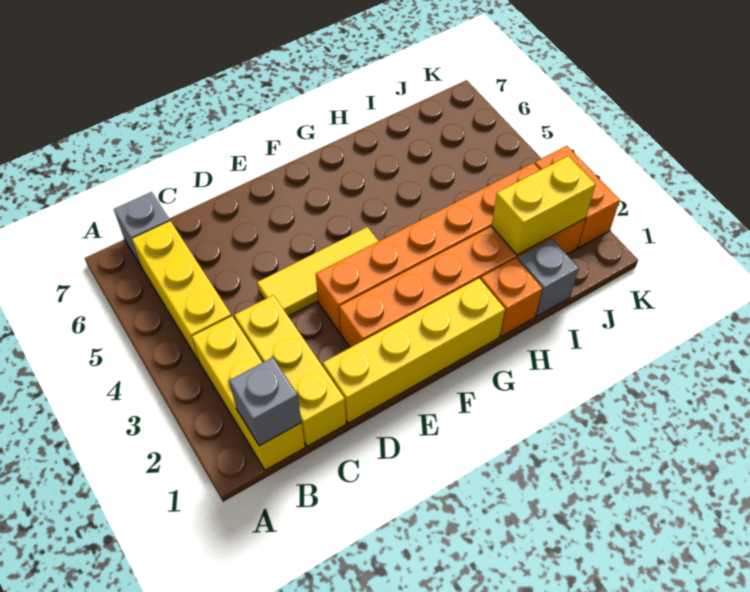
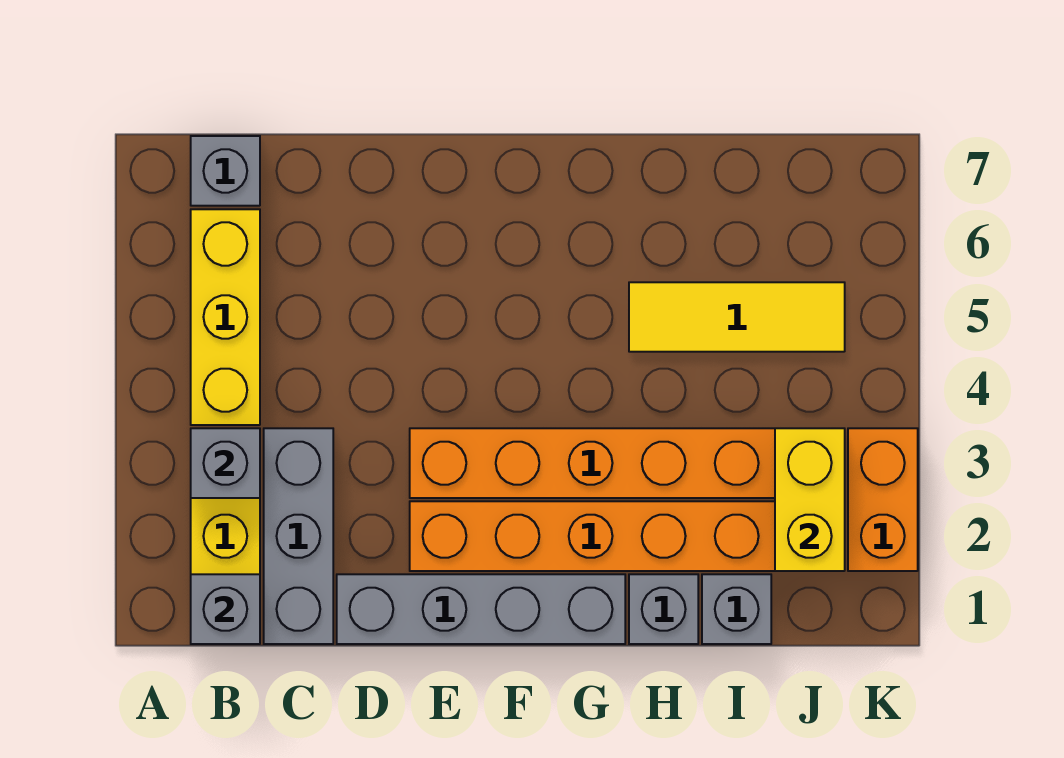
none -> grey brick B3 level 2
yellow brick C1:C3 level 1 -> grey brick C1:C3 level 1
yellow brick D1:G1 level 1 -> grey brick D1:G1 level 1
yellow tile D4:F4 level 1 -> yellow tile H5:J5 level 1
orange brick H1 level 1 -> grey brick H1 level 1
yellow brick I2:J2 level 2 -> yellow brick J2:J3 level 2

